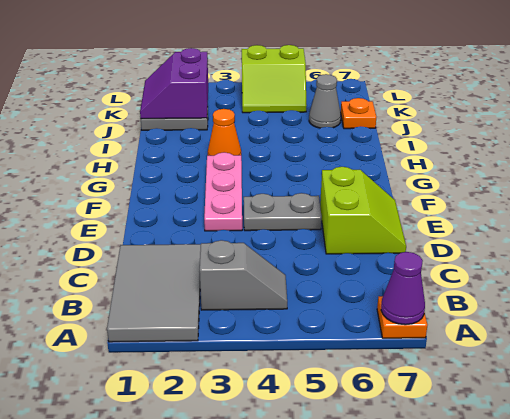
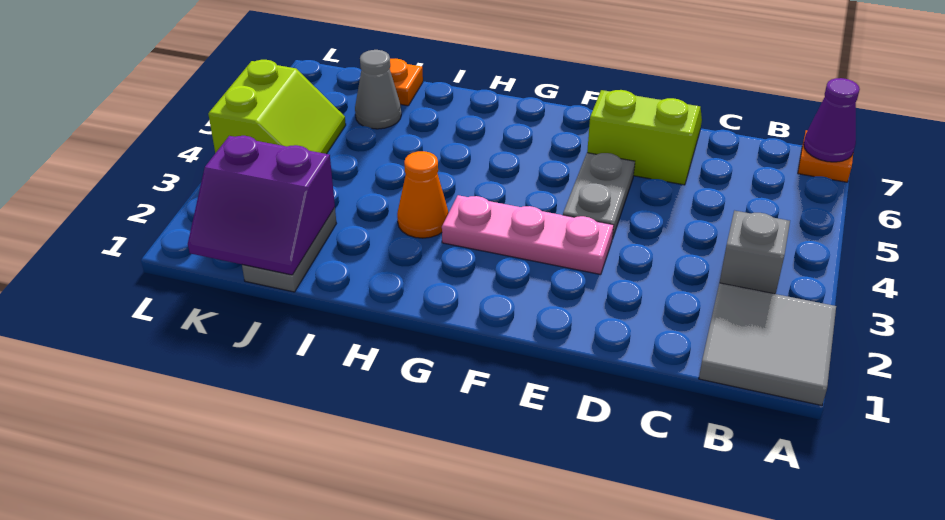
grey tile A1:C2 level 1 -> grey tile A1:B2 level 1

